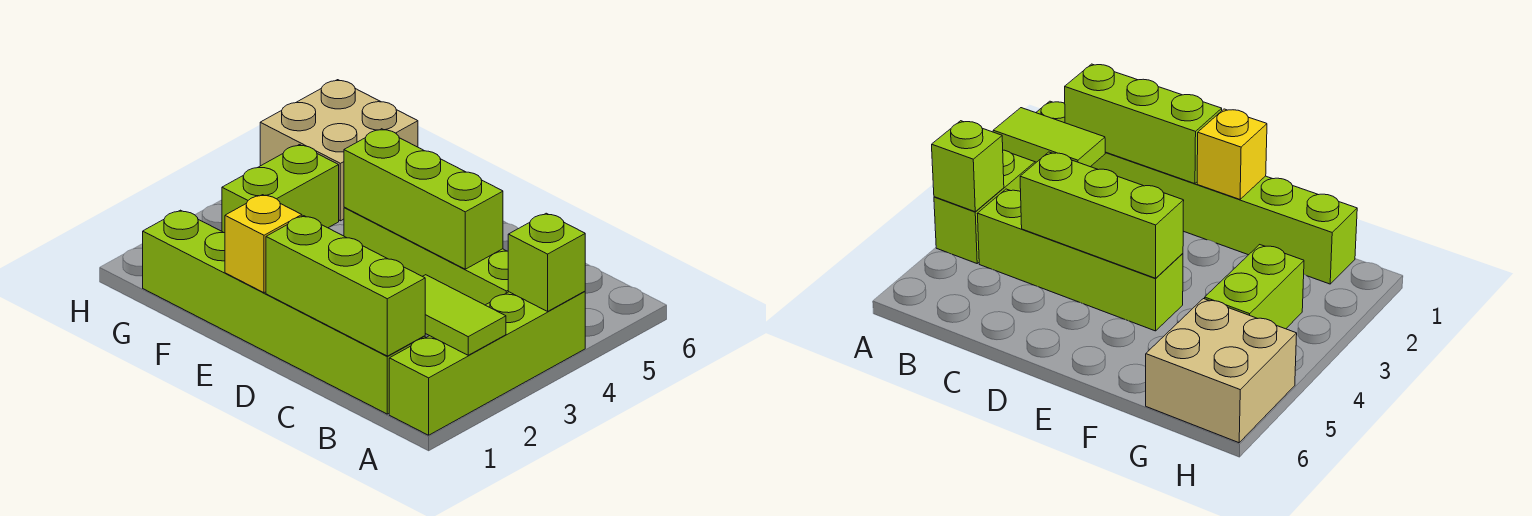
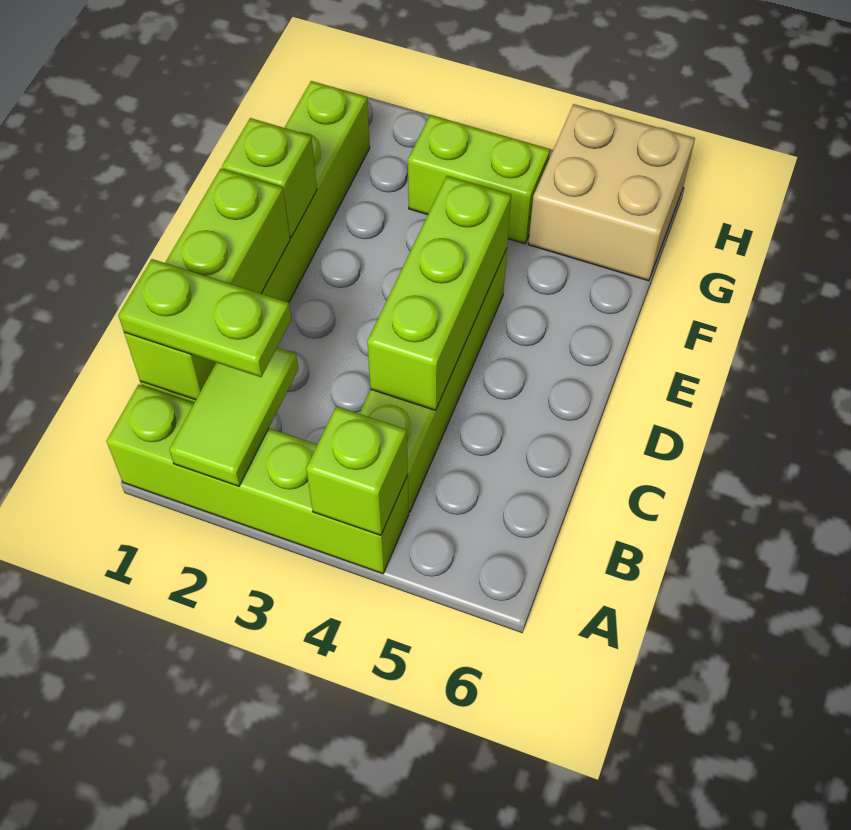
none -> lime plate B1:B2 level 3
yellow brick E1 level 2 -> lime brick E1 level 2

